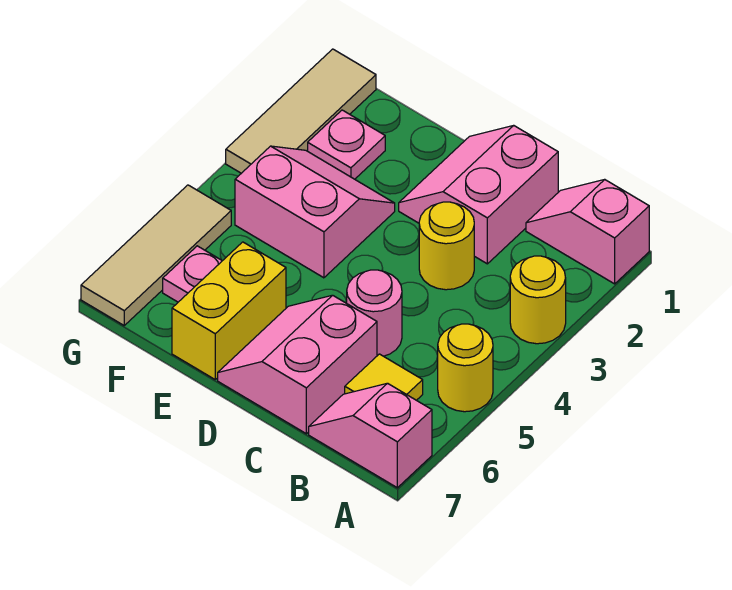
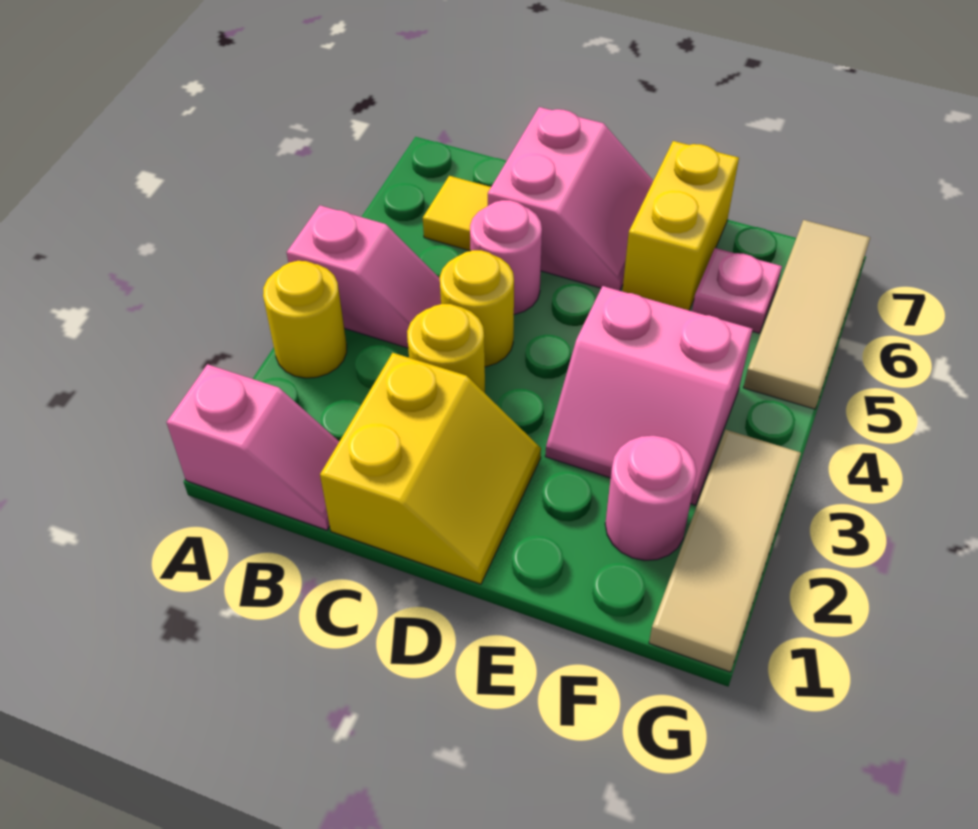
yellow round brick A5 level 1 -> yellow round brick C4 level 1
pink slope A7:B7 level 1 top A -> pink slope A4:B4 level 1 top A
pink slope C1:D2 level 1 top C -> yellow slope C1:D2 level 1 top C
pink plate F2 level 1 -> pink round brick F2 level 1

